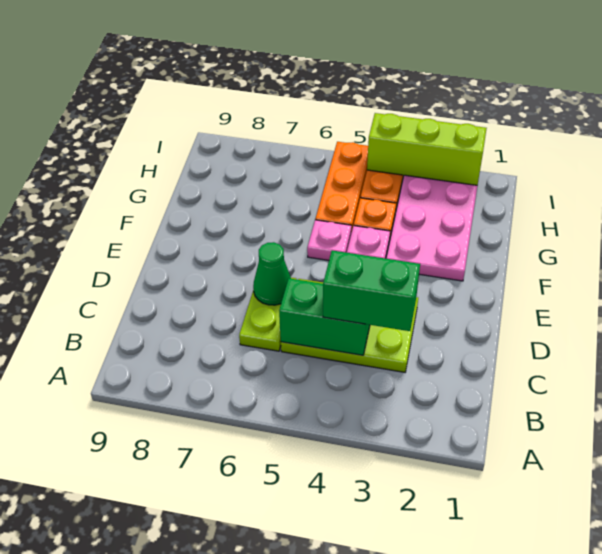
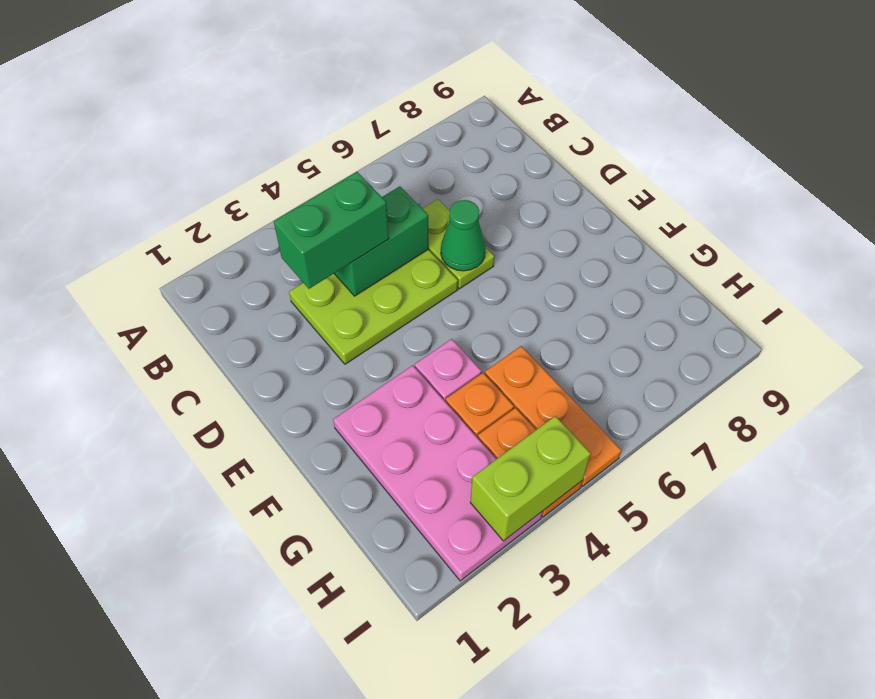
pink plate F5 level 1 -> none
lime brick I2:I4 level 2 -> lime brick I3:I4 level 2

